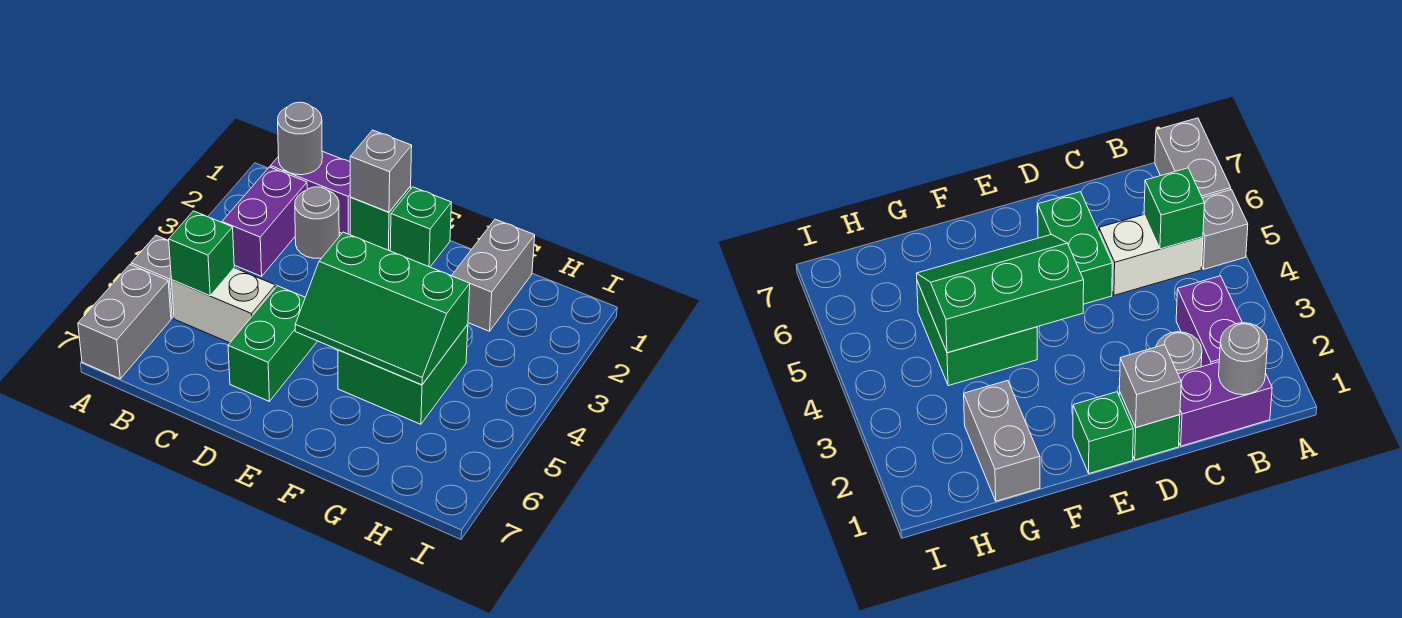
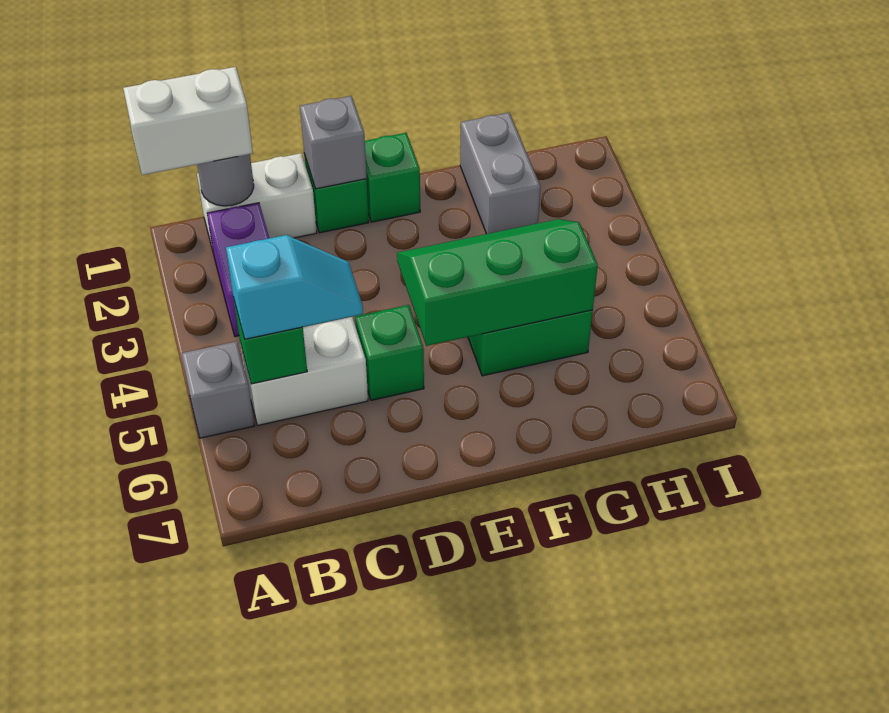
none -> white brick A1:B1 level 3
grey brick A6:A7 level 1 -> none
purple brick B1:C1 level 1 -> white brick B1:C1 level 1
none -> cyan slope B5:C5 level 3 top B
grey round brick C2 level 1 -> none
green brick D5:D6 level 1 -> green brick D5 level 1
green slope E4:G5 level 2 top 4 -> green slope E4:G5 level 2 top 5

